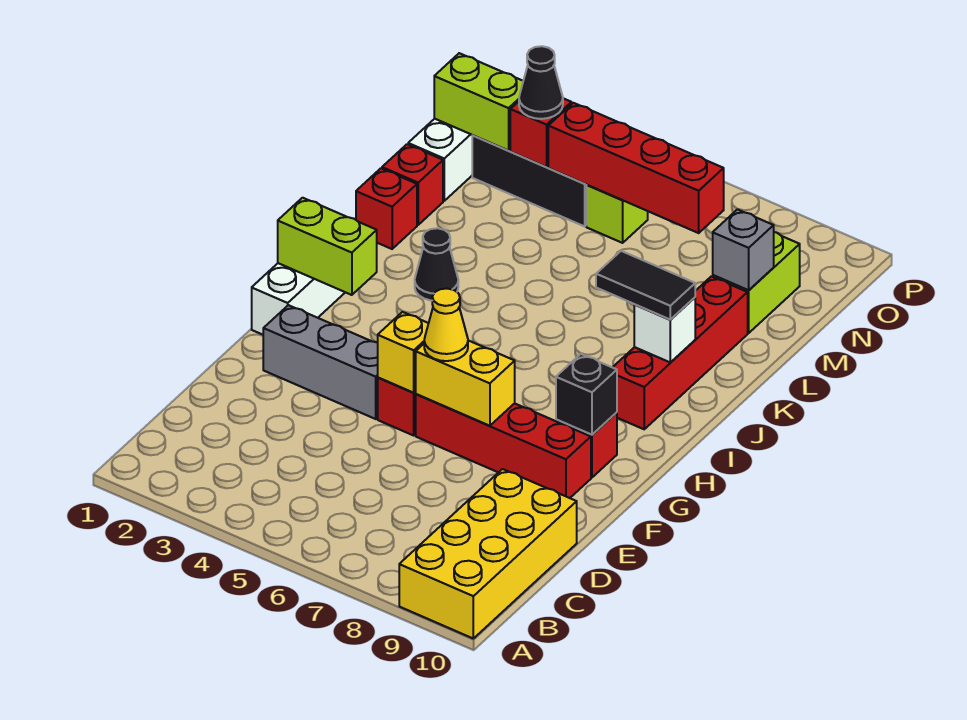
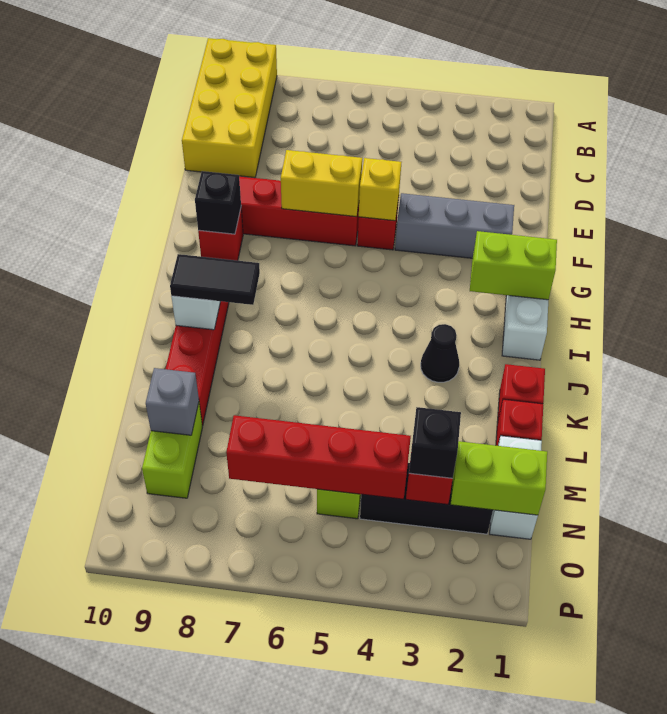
yellow cone F6 level 3 -> none
black cone N3 level 3 -> black brick N3 level 3

